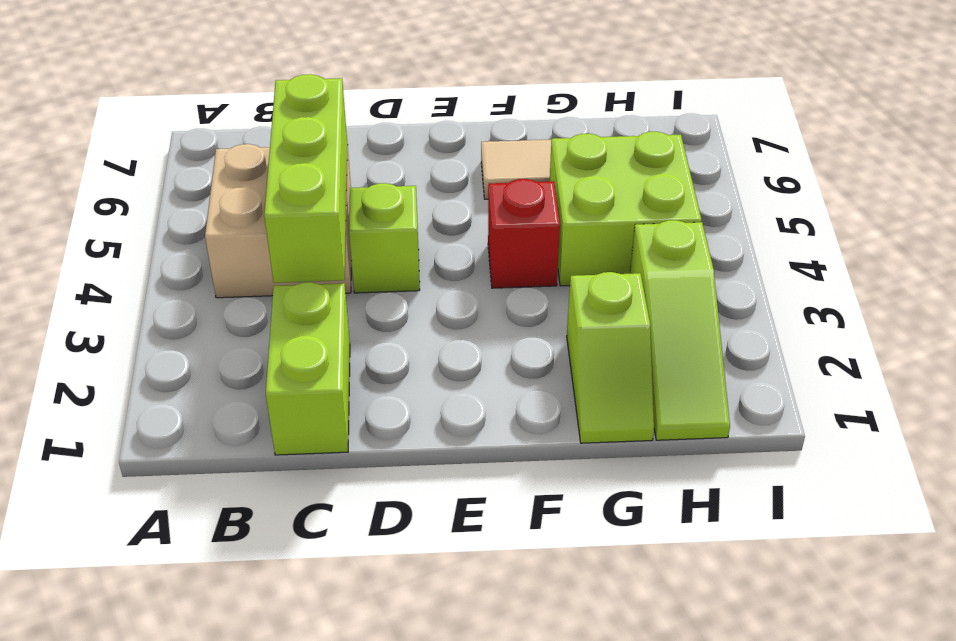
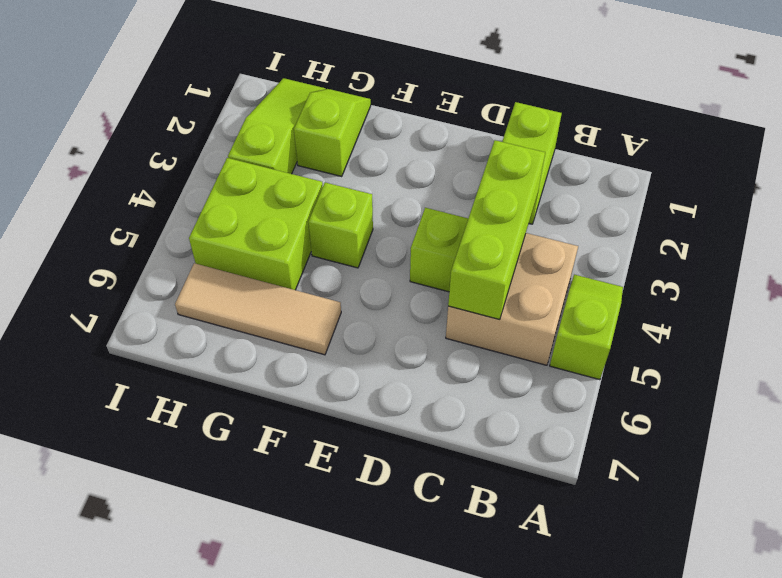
none -> lime slope A4:A5 level 1 top 5
red brick F4 level 1 -> lime brick F4 level 1

